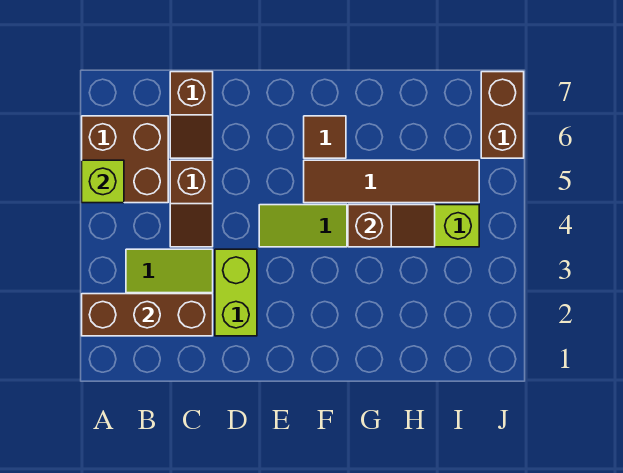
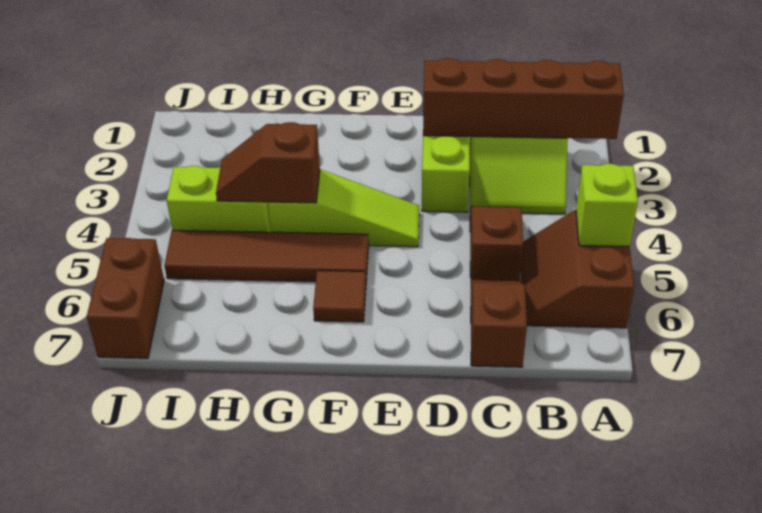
brown brick A2:C2 level 2 -> brown brick A2:D2 level 2
brown brick A5:B6 level 1 -> brown slope A5:B6 level 1 top A

